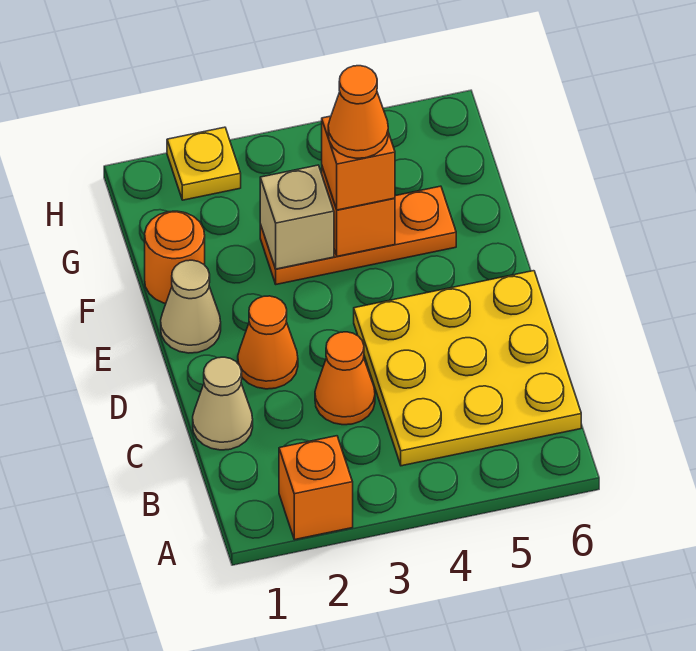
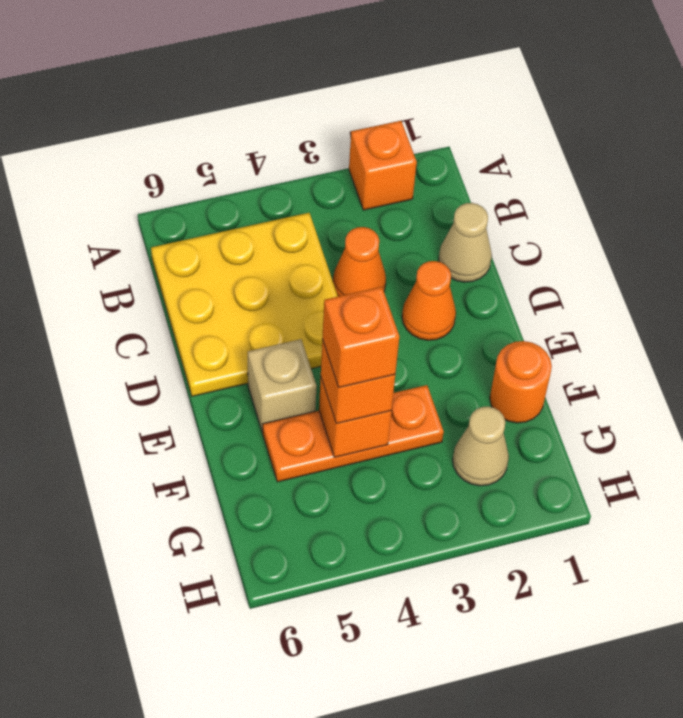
tan cone E1 level 1 -> tan cone G2 level 1
tan brick F3 level 2 -> tan brick E5 level 1
orange cone F4 level 4 -> orange brick F4 level 4
yellow plate H2 level 1 -> none

